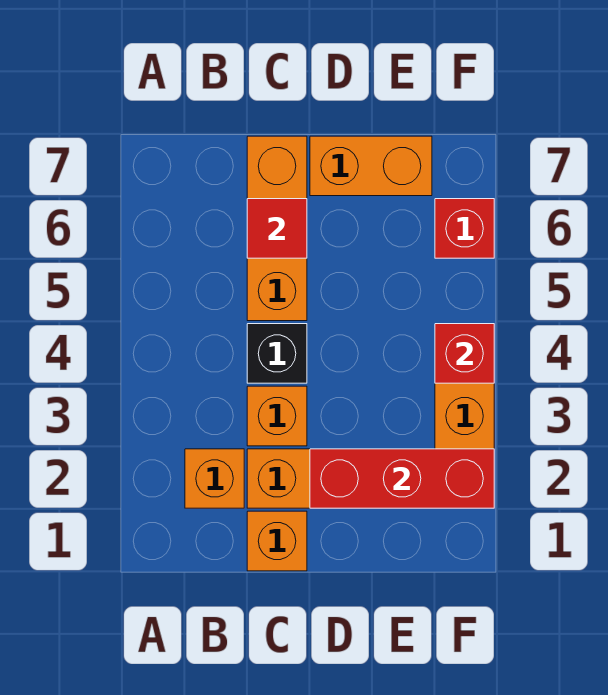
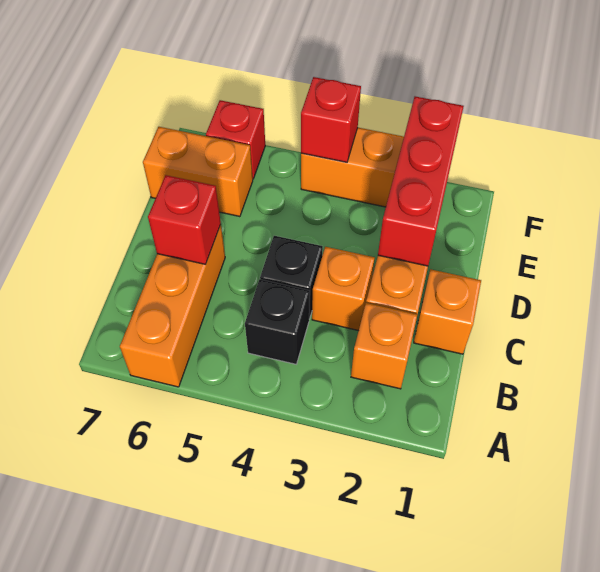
none -> black brick B4 level 1
orange brick C5:C7 level 1 -> orange brick A6:C6 level 1
red tile C6 level 2 -> red brick C6 level 2
orange brick D7:E7 level 1 -> orange brick E6:E7 level 1

